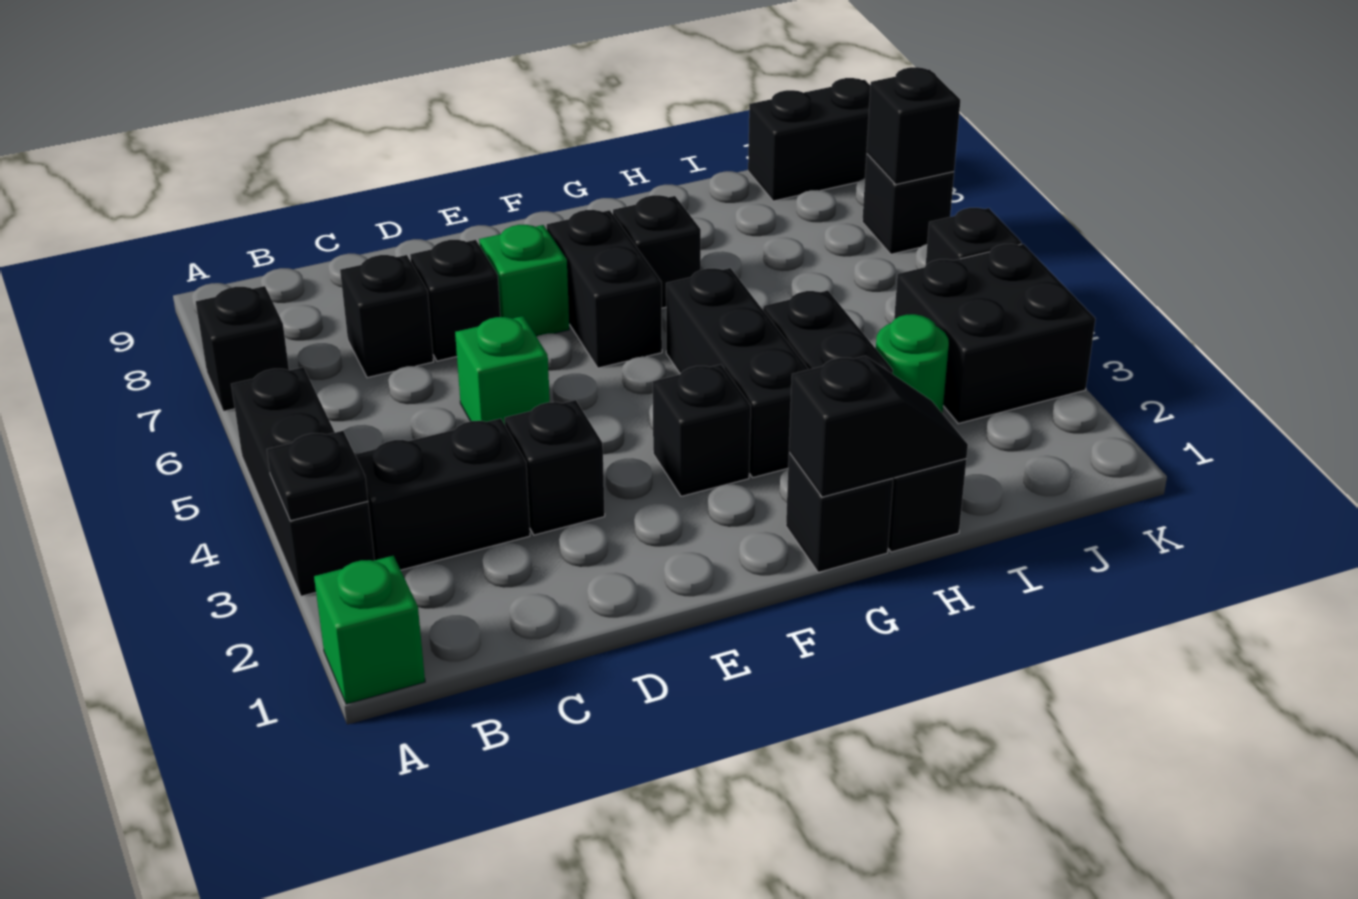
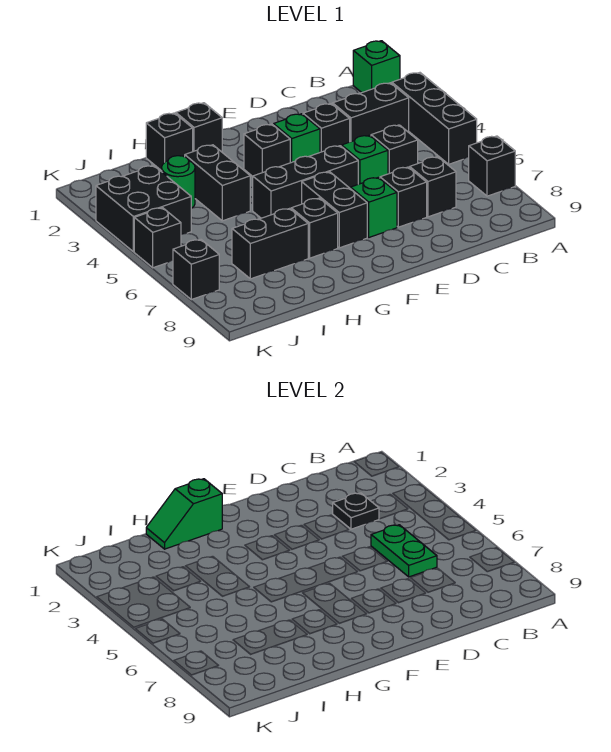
black plate A3 level 2 -> black plate C3 level 2
none -> green plate C5:C6 level 2
none -> green brick E3 level 1
black slope G1:H1 level 2 top G -> green slope G1:H1 level 2 top G
black brick G3:G5 level 1 -> black brick E5:G5 level 1
black brick J9:K9 level 1 -> black brick H7:I7 level 1
black brick K7 level 2 -> black brick C5 level 1

